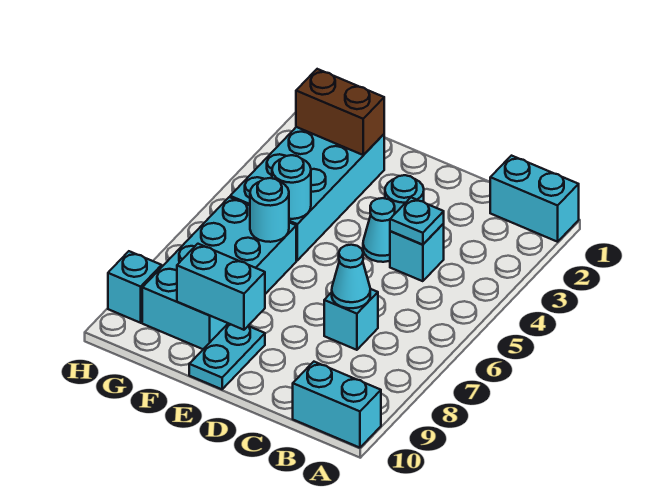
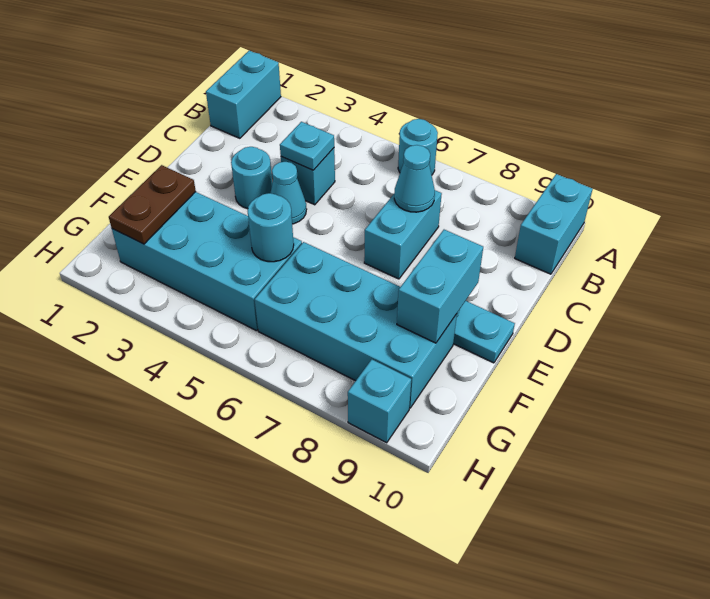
cyan brick C7 level 1 -> cyan brick C7:D7 level 1
brown brick F2:G2 level 2 -> brown plate F2:G2 level 2
cyan round brick F6 level 2 -> cyan round brick A6 level 1

